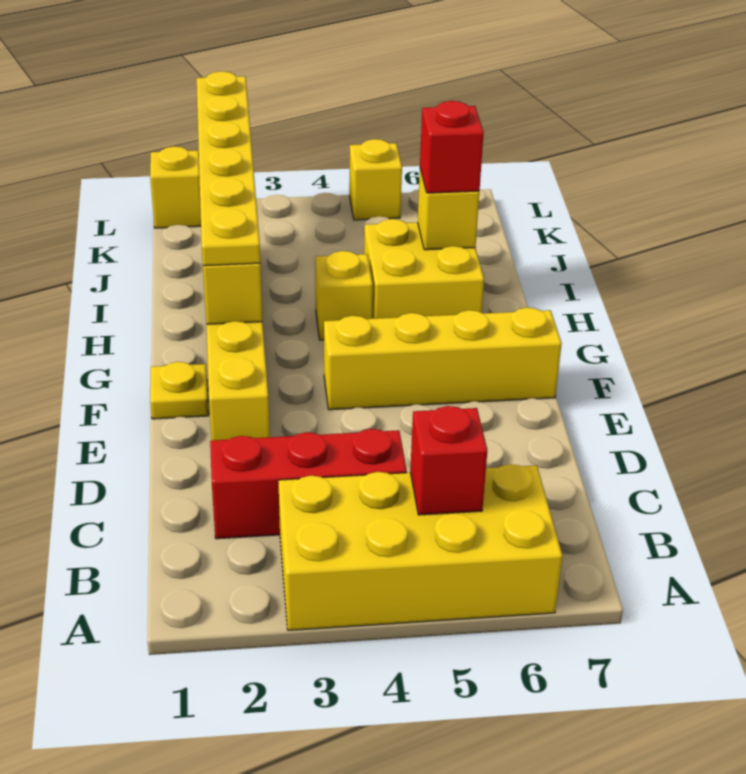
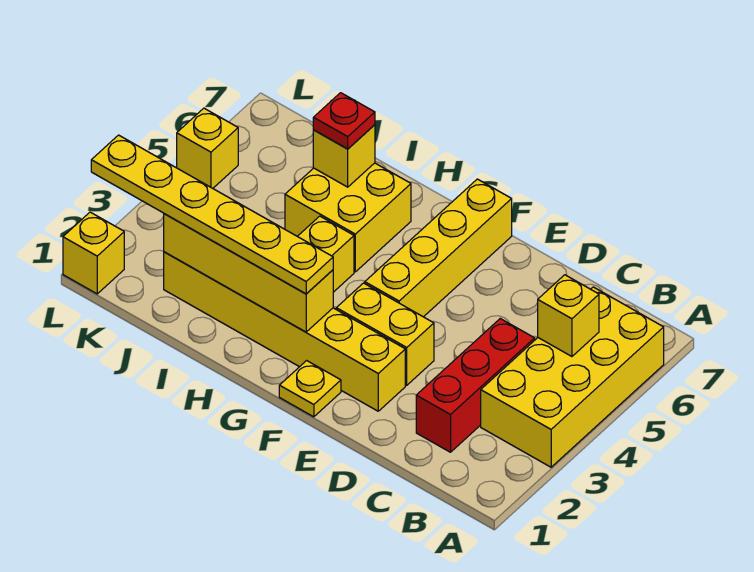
red brick B5 level 2 -> yellow brick B5 level 2
none -> yellow brick E3:F3 level 1
red brick I6 level 3 -> red plate I6 level 3

